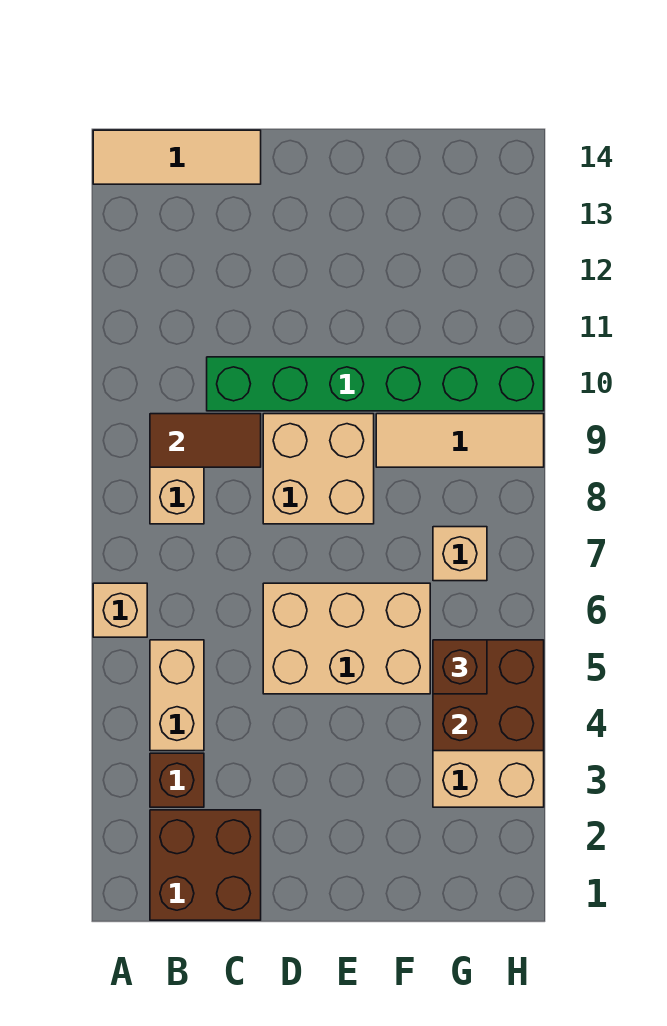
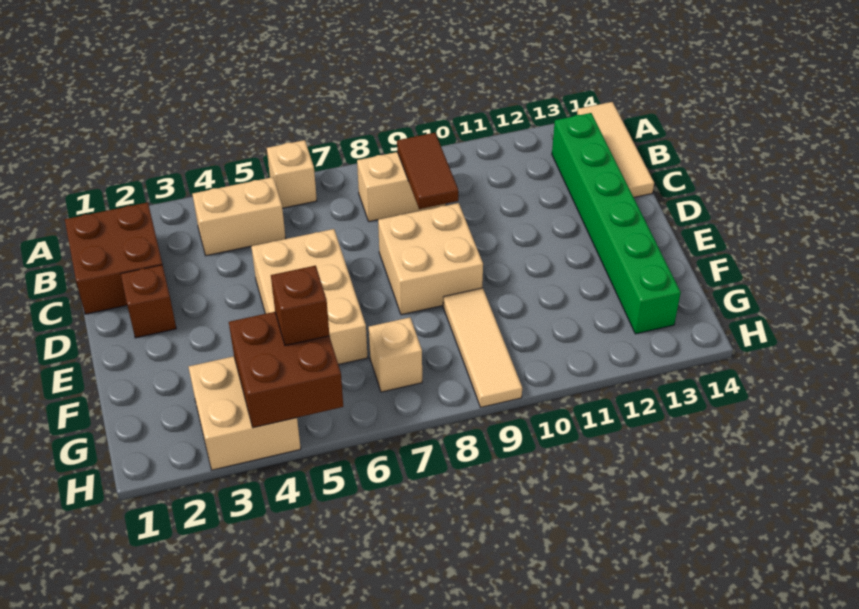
brown brick B3 level 1 -> brown brick D2 level 1
green brick C10:H10 level 1 -> green brick B13:G13 level 1

